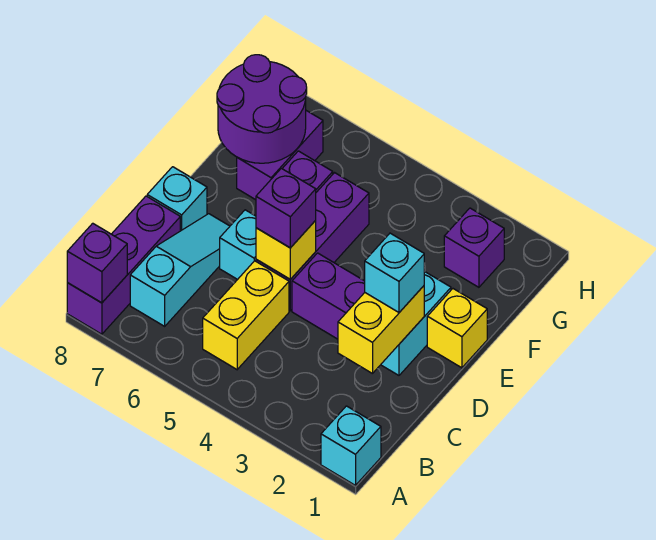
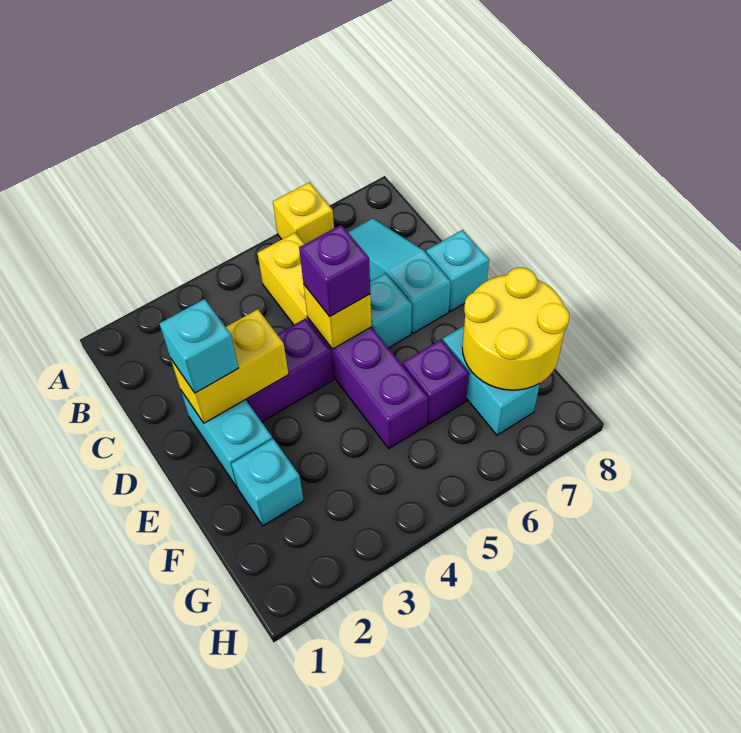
cyan brick A1 level 1 -> cyan brick F2 level 1
purple brick A8:C8 level 1 -> none
purple brick A8 level 2 -> none
cyan slope B7:D7 level 1 top B -> cyan slope B7:D7 level 1 top D
yellow brick C2:D2 level 2 -> yellow brick D2:D3 level 2
yellow brick E1 level 1 -> yellow brick A6 level 1
purple brick F7:G7 level 1 -> cyan brick F7:G7 level 1
purple round brick F7:G8 level 2 -> yellow round brick F7:G8 level 2
purple brick G2 level 1 -> none

